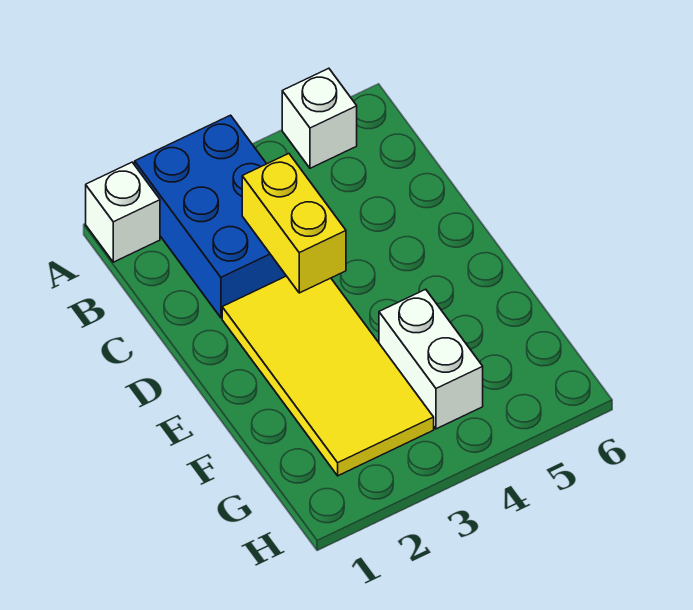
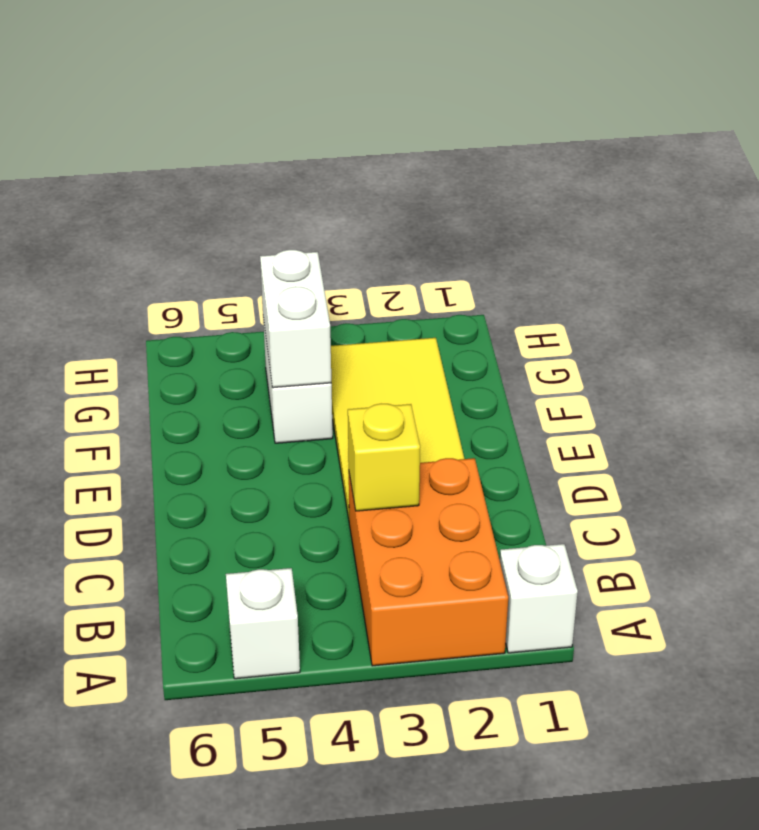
blue brick A2:C3 level 1 -> orange brick A2:C3 level 1
yellow brick C3:D3 level 2 -> yellow brick C3 level 2
none -> white brick F4:G4 level 2

